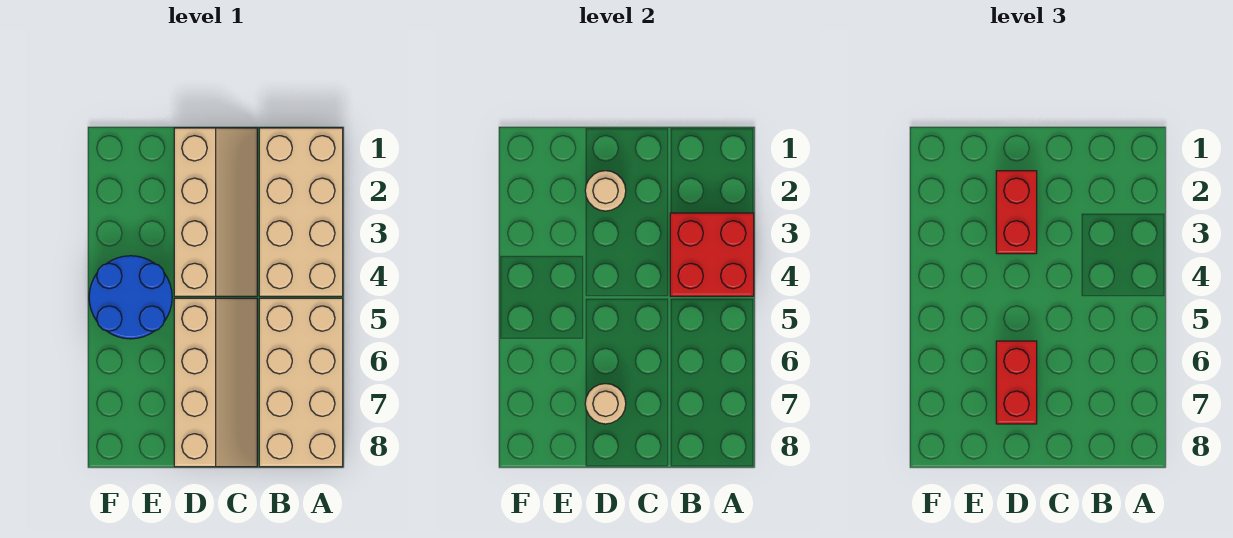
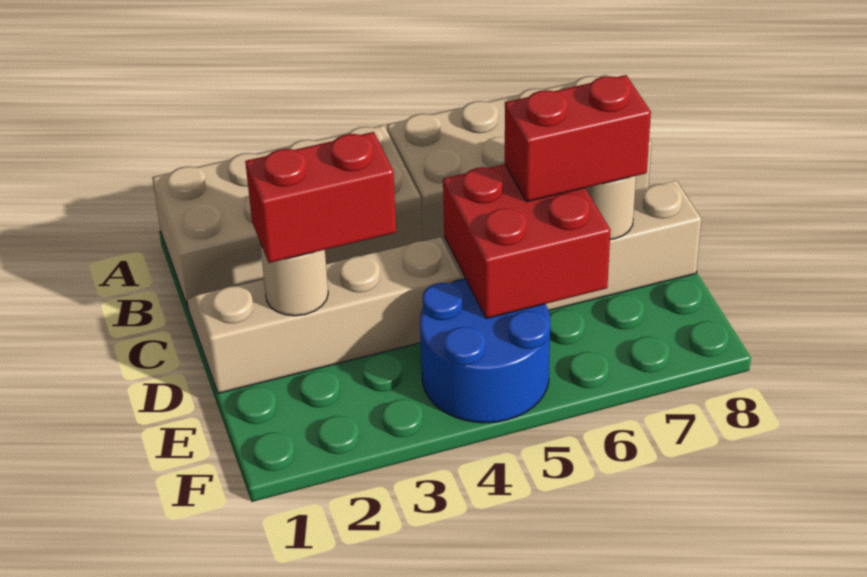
red brick A3:B4 level 2 -> red brick D5:E6 level 2

